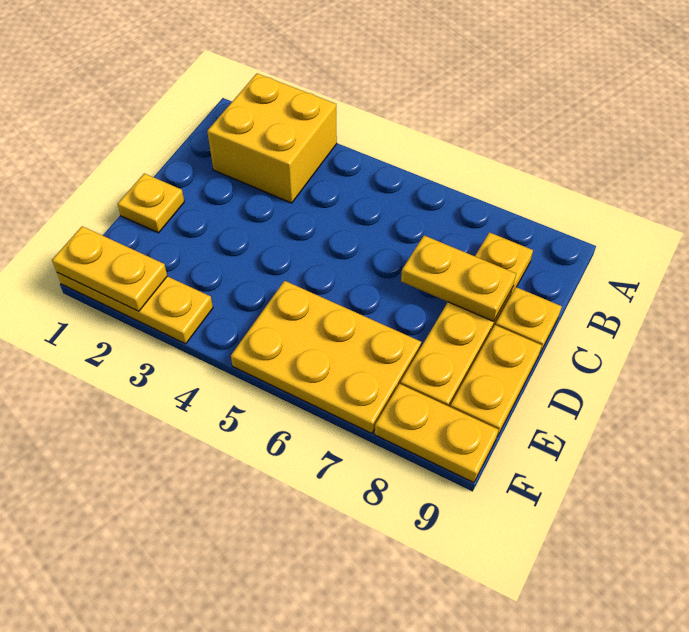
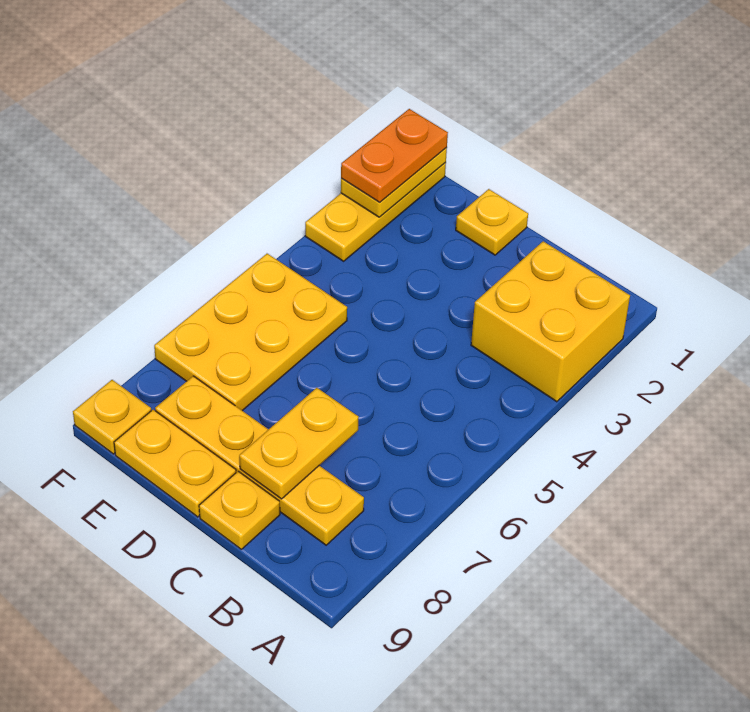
none -> orange plate F1:F2 level 3
yellow plate F8:F9 level 1 -> yellow plate F9 level 1

